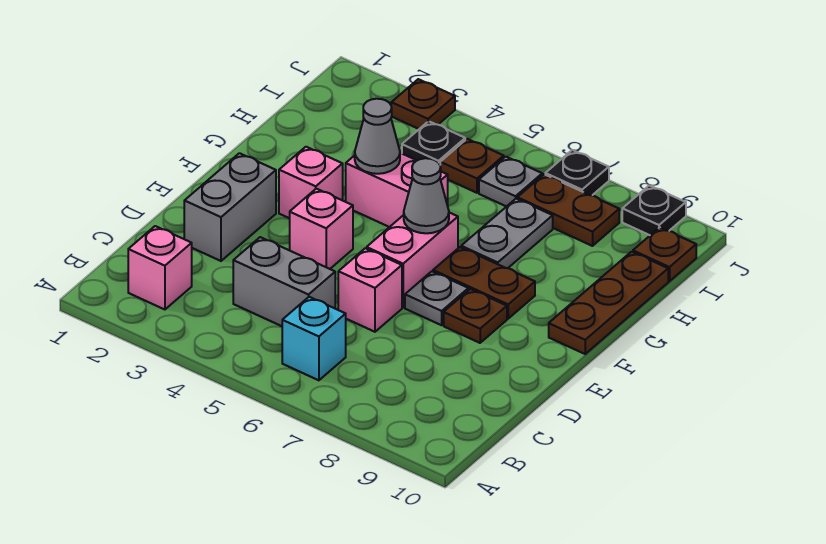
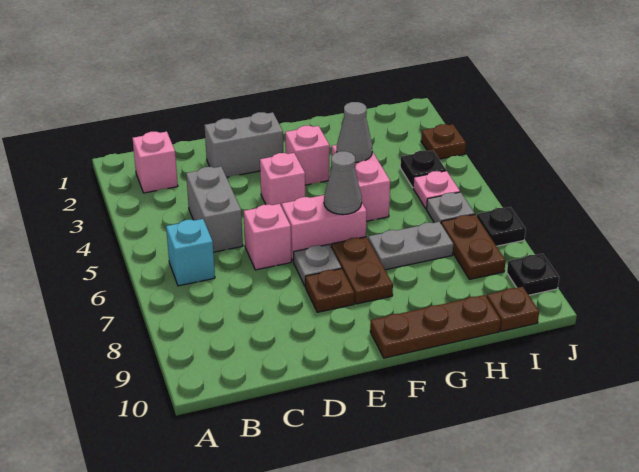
brown plate I5 level 1 -> pink plate I5 level 1

